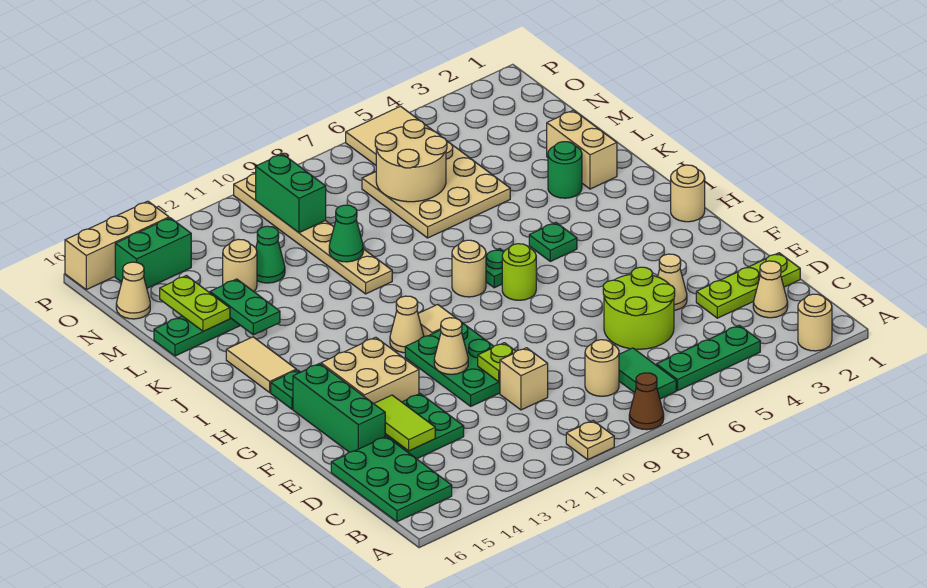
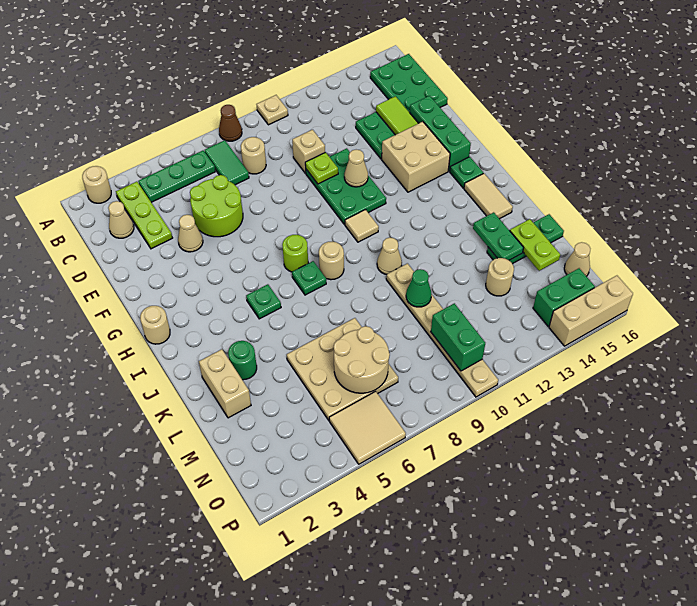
lime plate D1:D3 level 1 -> lime plate B3:D3 level 1
tan cone H11 level 1 -> tan cone J10 level 1
green cone M12 level 1 -> none

